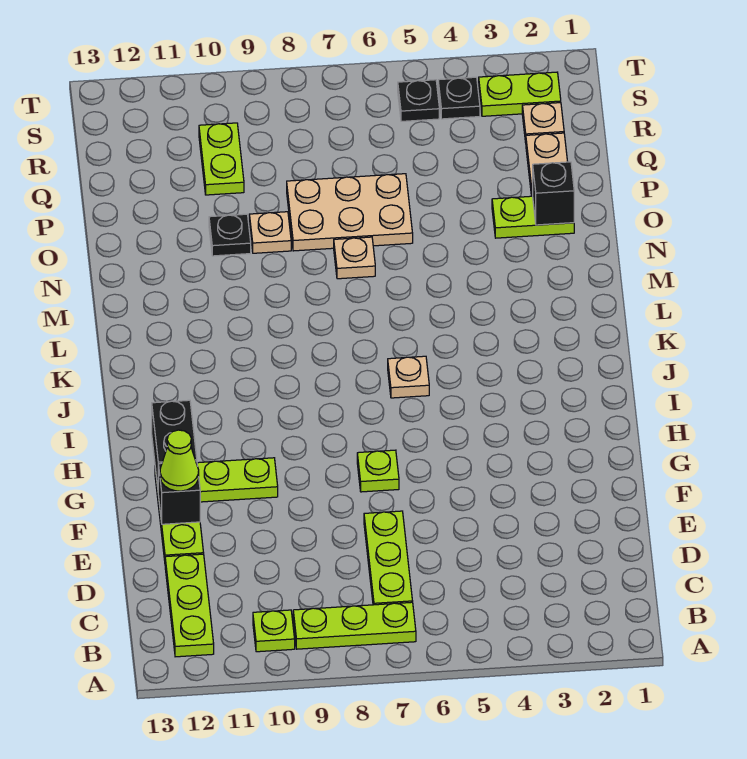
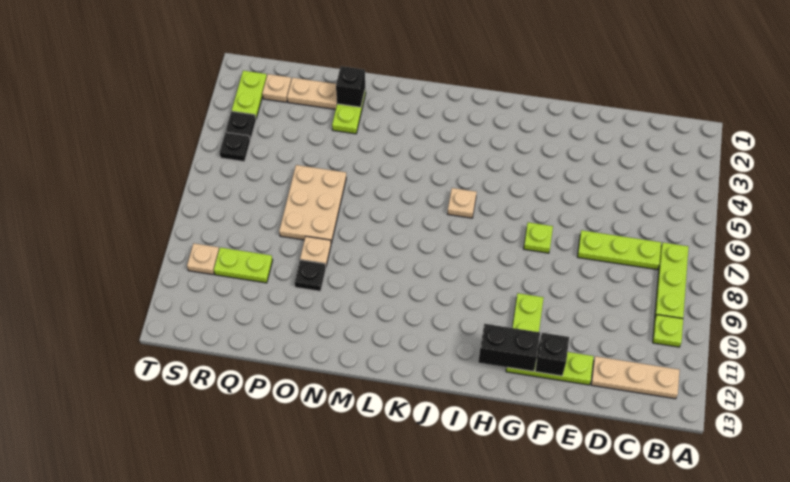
lime plate B12:D12 level 1 -> tan plate B12:D12 level 1
lime cone F12 level 3 -> none
tan plate N7 level 1 -> tan plate S10 level 1

